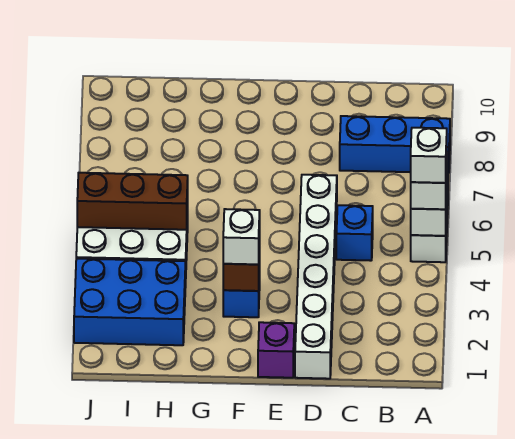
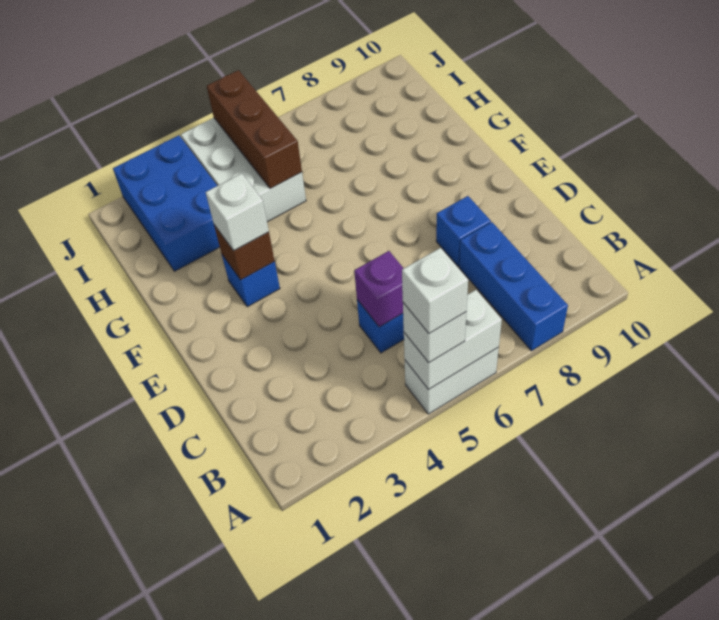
white brick D1:D6 level 1 -> none
none -> blue brick D8 level 1
purple brick E1 level 1 -> purple brick C5 level 2

